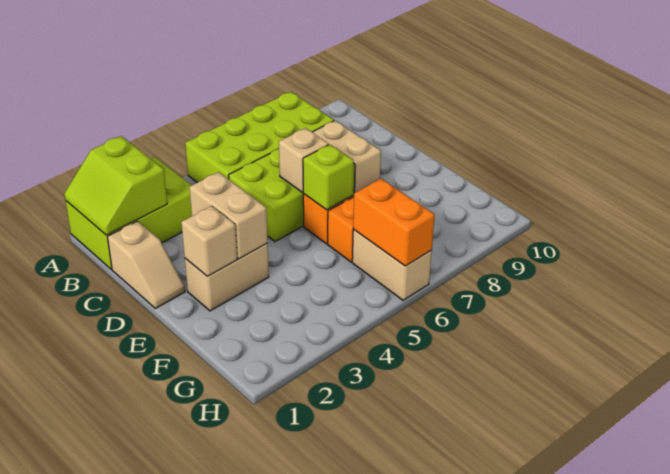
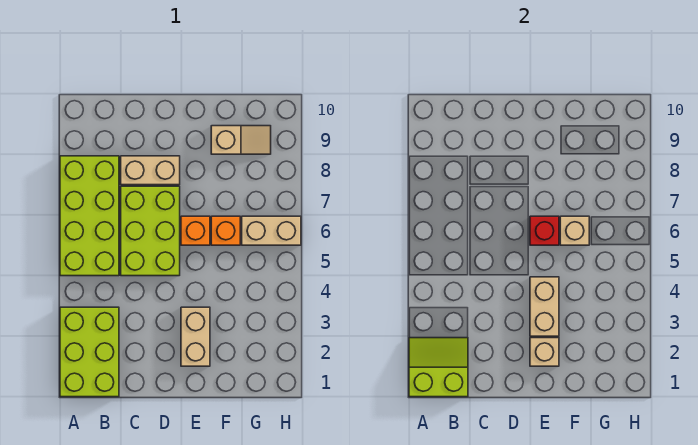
lime slope A1:B2 level 2 top 2 -> lime slope A1:B2 level 2 top 1
tan slope C1:D1 level 1 top C -> tan slope F9:G9 level 1 top F
tan brick D3:E3 level 2 -> tan brick E3:E4 level 2
tan brick D6 level 2 -> tan brick F6 level 2
lime brick E6 level 2 -> red brick E6 level 2
orange brick G6:H6 level 2 -> none

